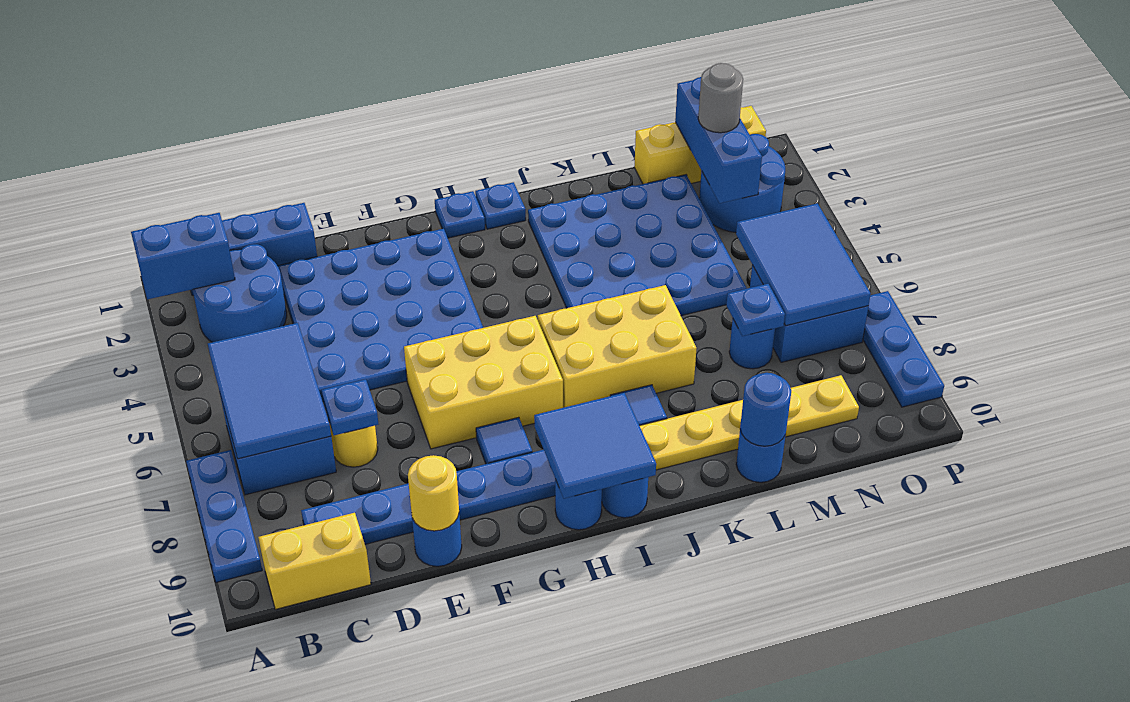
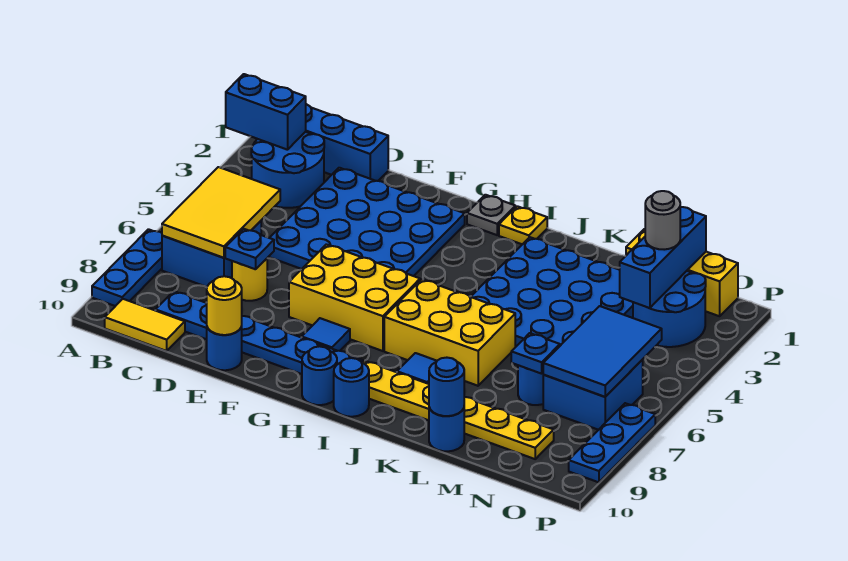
blue tile B5:C7 level 2 -> yellow tile B5:C7 level 2
yellow brick B10:C10 level 1 -> yellow tile B10:C10 level 1
blue plate H1 level 1 -> grey plate H1 level 1
blue tile H9:I10 level 2 -> none
blue plate I1 level 1 -> yellow plate I1 level 1

